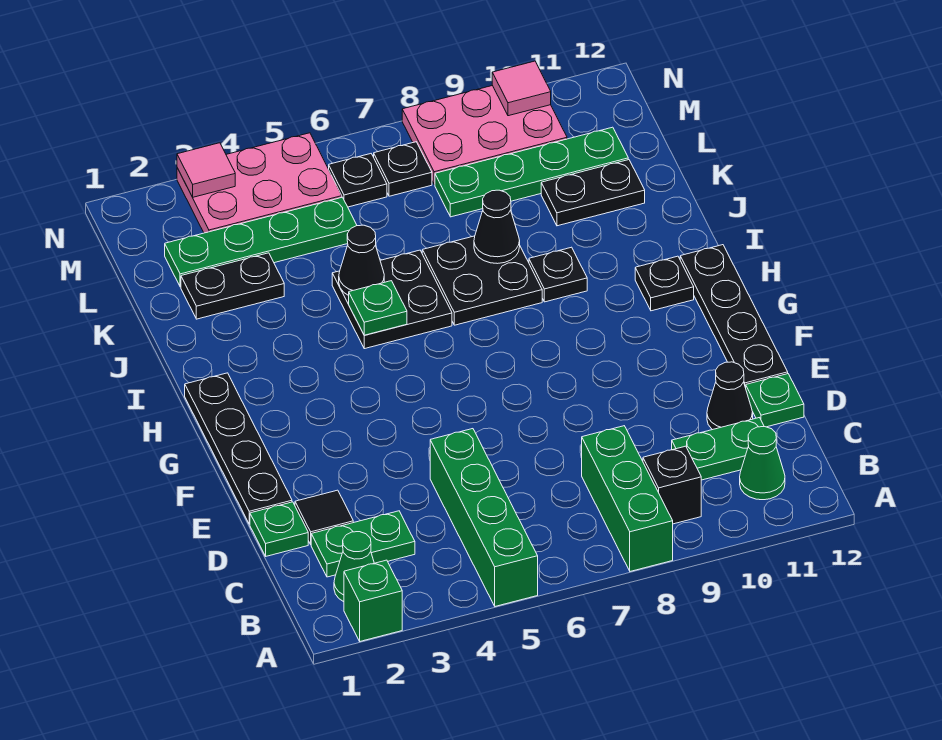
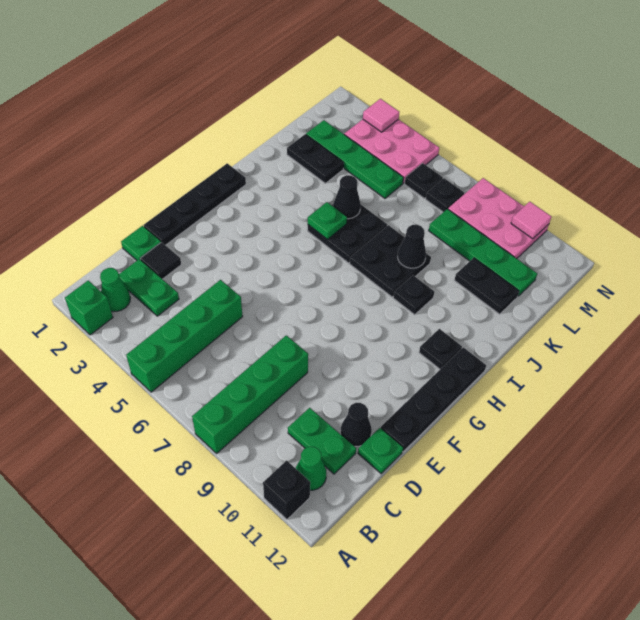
green brick A8:C8 level 1 -> green brick A8:D8 level 1
black brick B9 level 1 -> black brick A11 level 1

